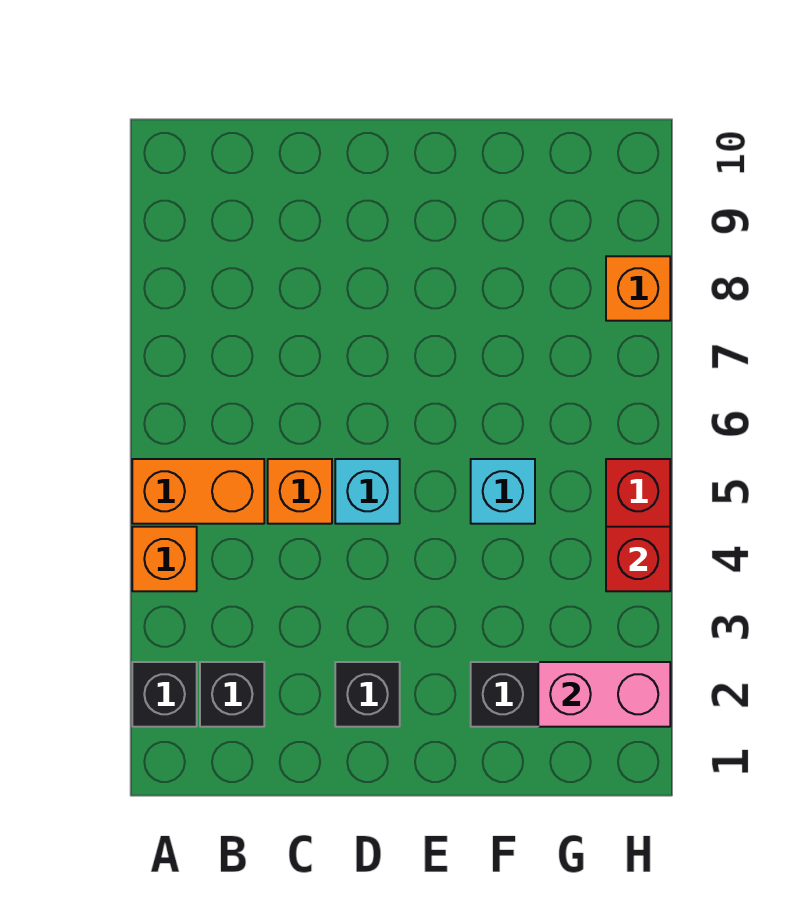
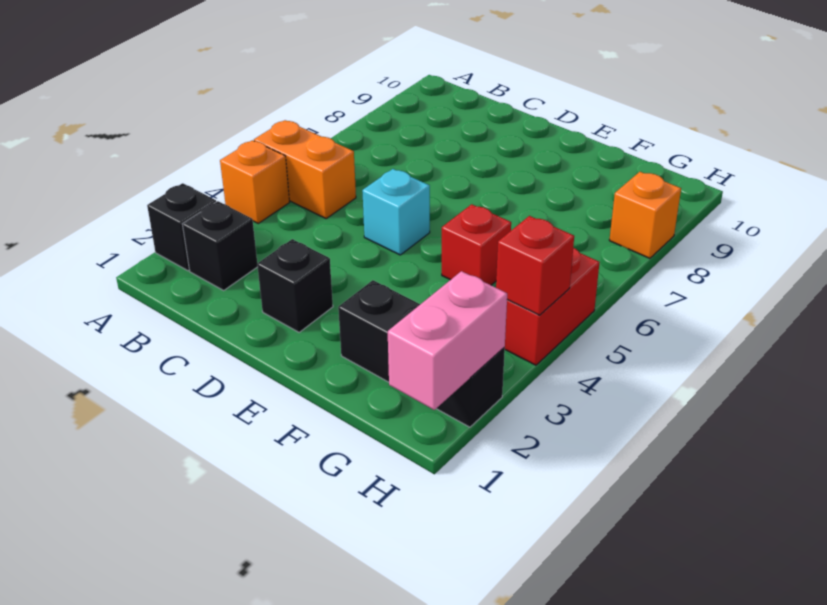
orange brick C5 level 1 -> none
cyan brick F5 level 1 -> red brick F5 level 1
pink brick G2:H2 level 2 -> pink brick H1:H2 level 2

